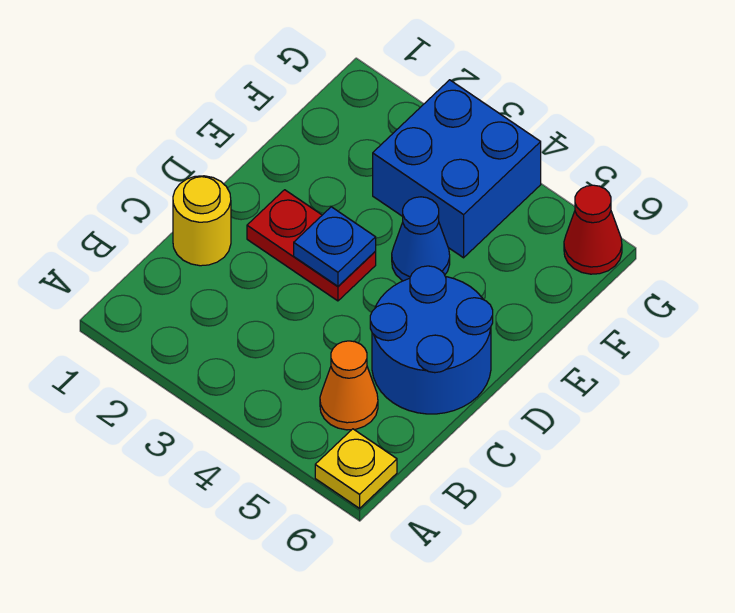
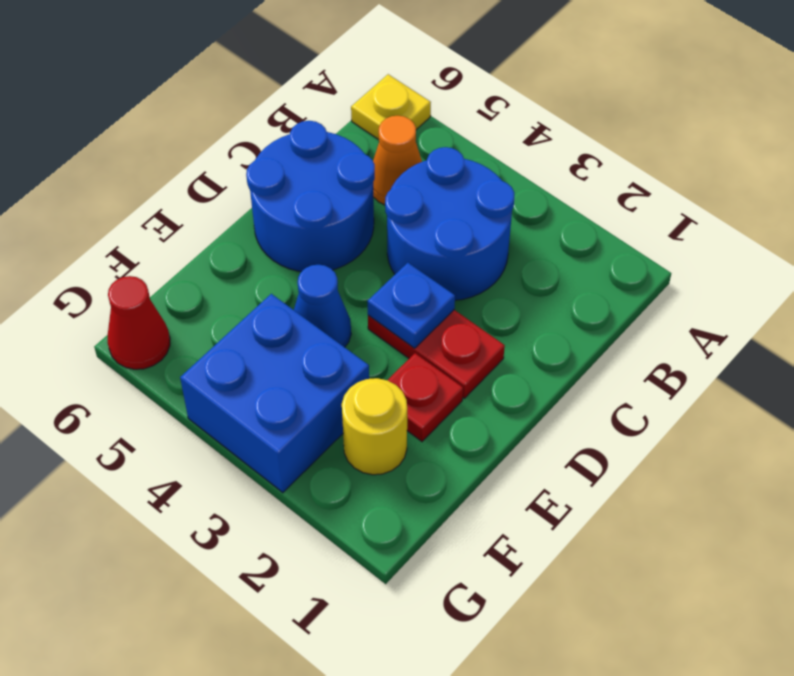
none -> blue round brick B3:C4 level 1
yellow round brick C1 level 1 -> yellow round brick F2 level 1
none -> red plate E2 level 1

